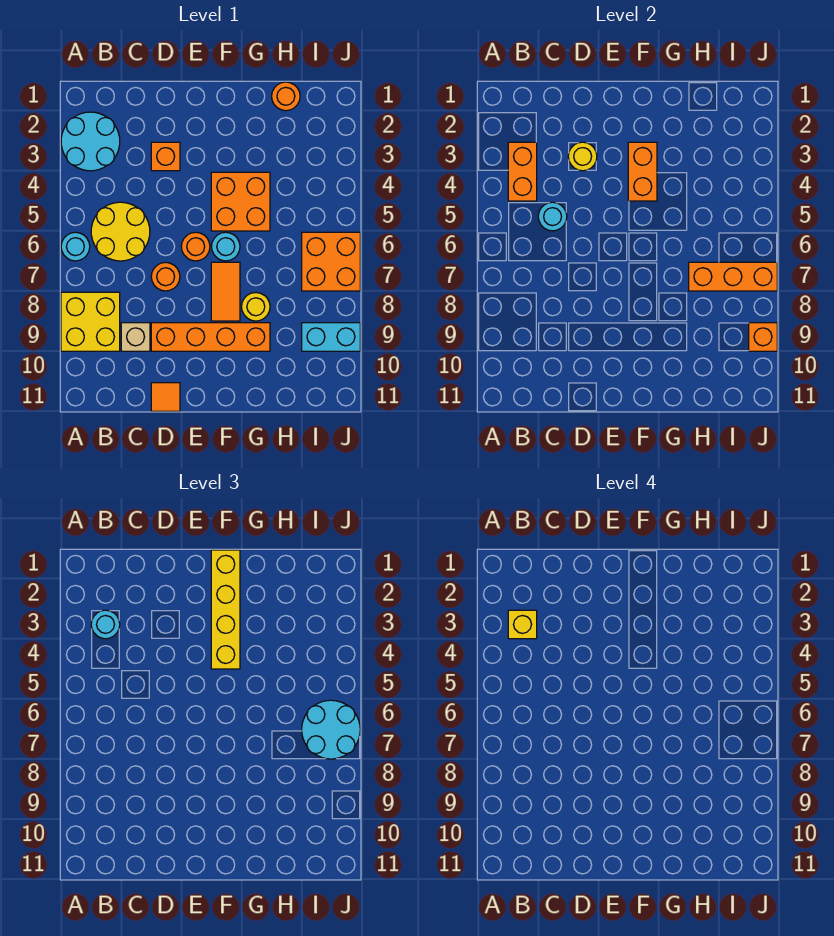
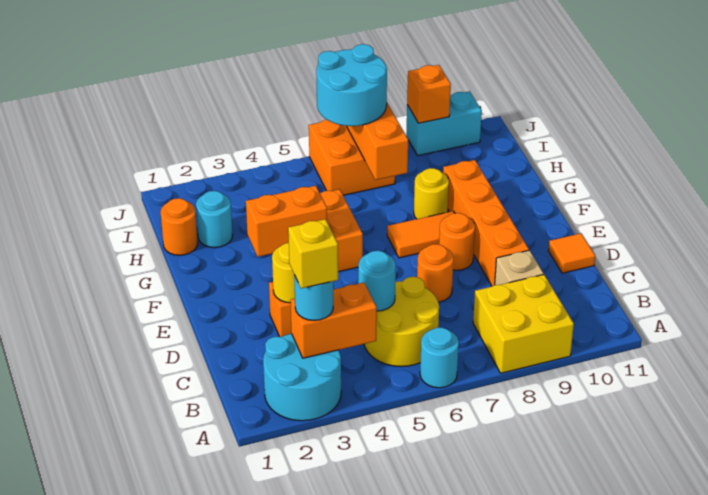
orange round brick E6 level 1 -> orange round brick E8 level 1
yellow brick F1:F4 level 3 -> none
cyan round brick F6 level 1 -> cyan round brick H2 level 1
cyan brick I9:J9 level 1 -> cyan brick J9:J10 level 1

